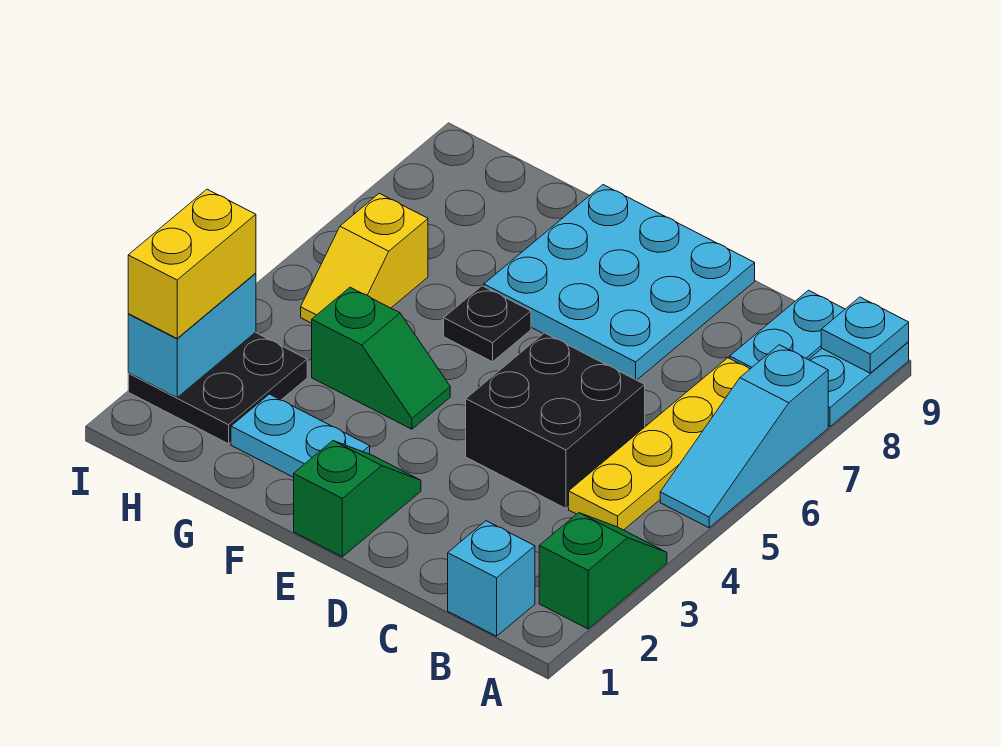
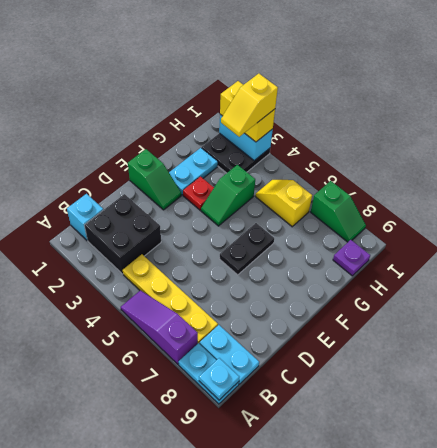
green slope A2:A3 level 1 top 2 -> green slope I7:I8 level 1 top 7
cyan slope A5:A7 level 1 top 7 -> purple slope A5:A7 level 1 top 7
black brick C4:D5 level 1 -> black brick B2:C3 level 1
cyan plate D7:F9 level 1 -> none
none -> red plate F3 level 1
black plate F6 level 1 -> black plate E6:F6 level 1
none -> yellow slope H3:I3 level 4 top I
none -> purple plate H9 level 1

